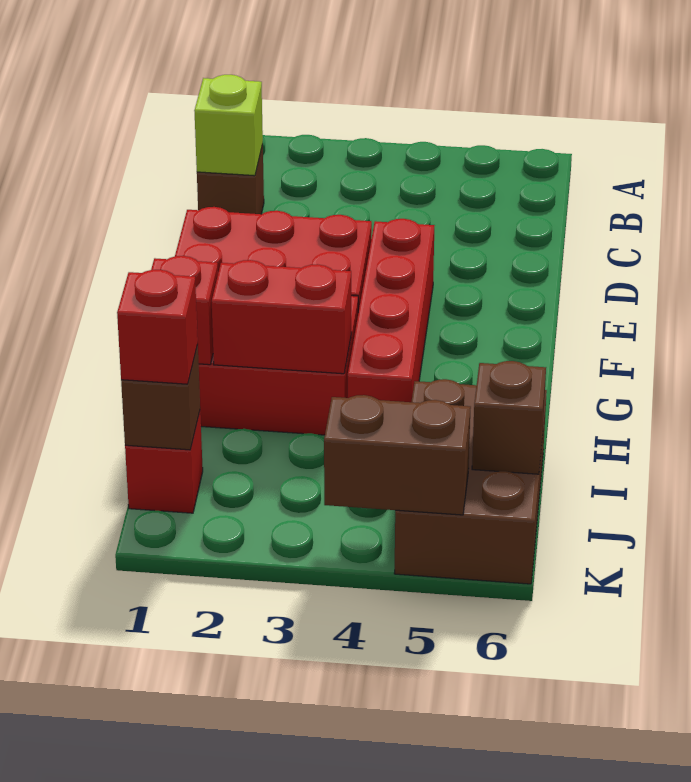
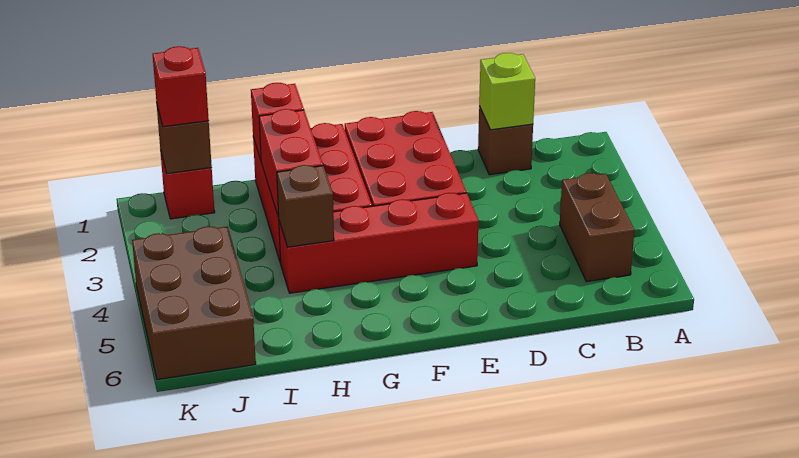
brown brick I5:K6 level 1 -> brown brick J4:K6 level 1
brown brick J6 level 2 -> brown brick H4 level 2
brown brick K4:K5 level 2 -> brown brick B4:B5 level 1

